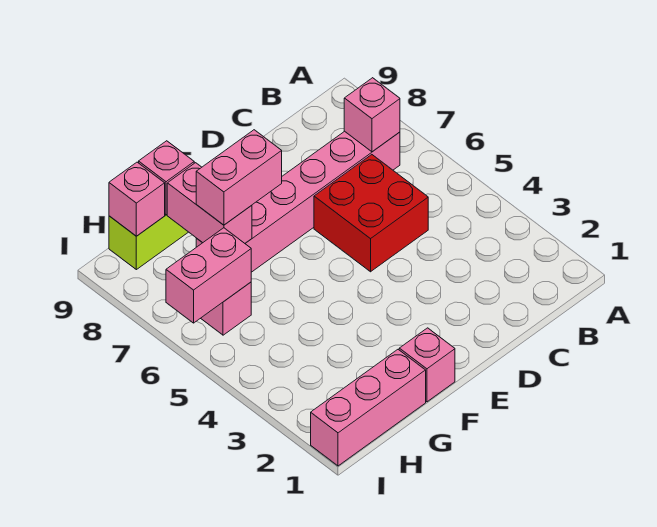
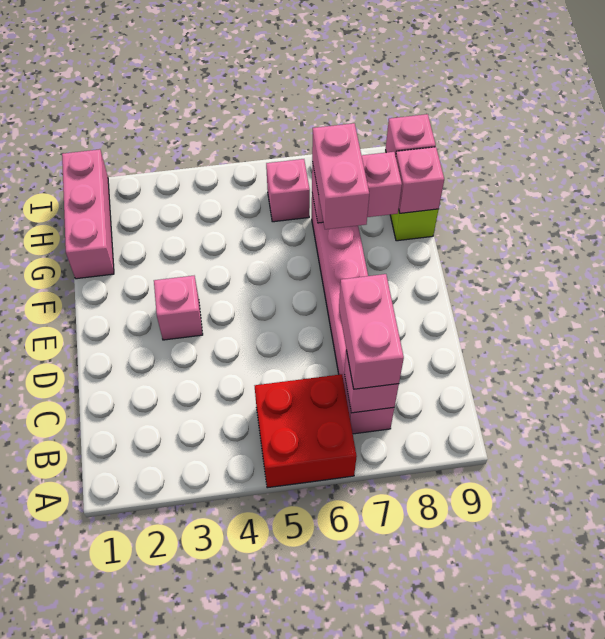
red brick C5:D6 level 1 -> red brick A5:B6 level 1
pink brick F1 level 1 -> pink brick E3 level 1
pink brick H6:I6 level 2 -> pink brick B7:C7 level 3

